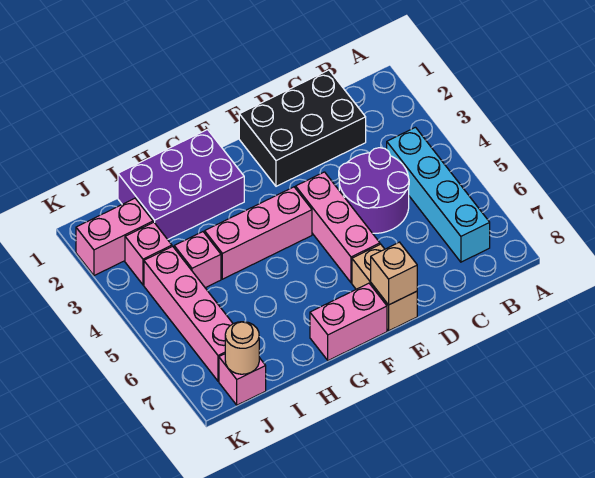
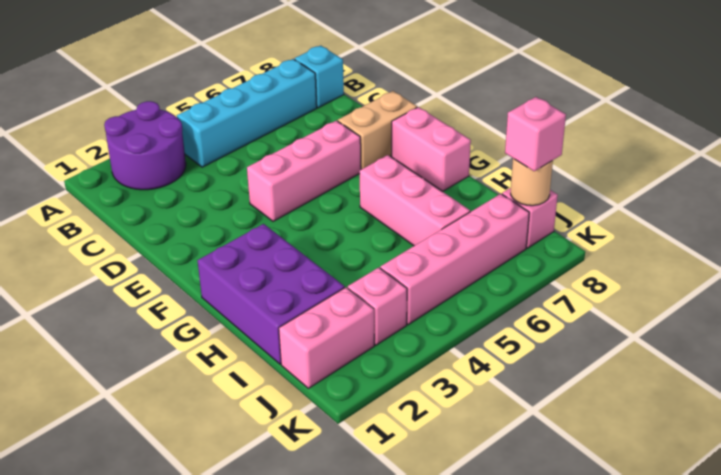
none -> cyan brick B8 level 1
black brick C1:E2 level 1 -> none
purple round brick C4:D5 level 1 -> purple round brick A2:B3 level 1
tan brick E8 level 2 -> none
pink brick F4:H4 level 1 -> pink brick G6:I6 level 1
pink brick I4 level 1 -> pink brick J8 level 3
pink brick J2:K2 level 1 -> pink brick J1:J2 level 1

